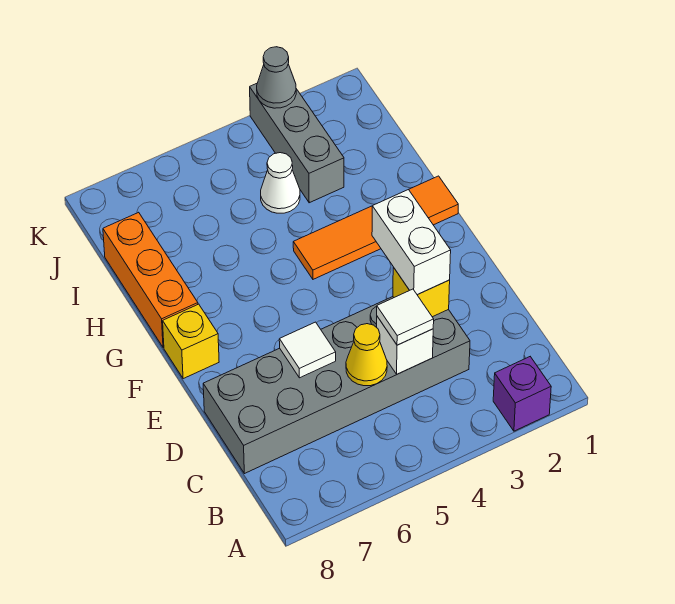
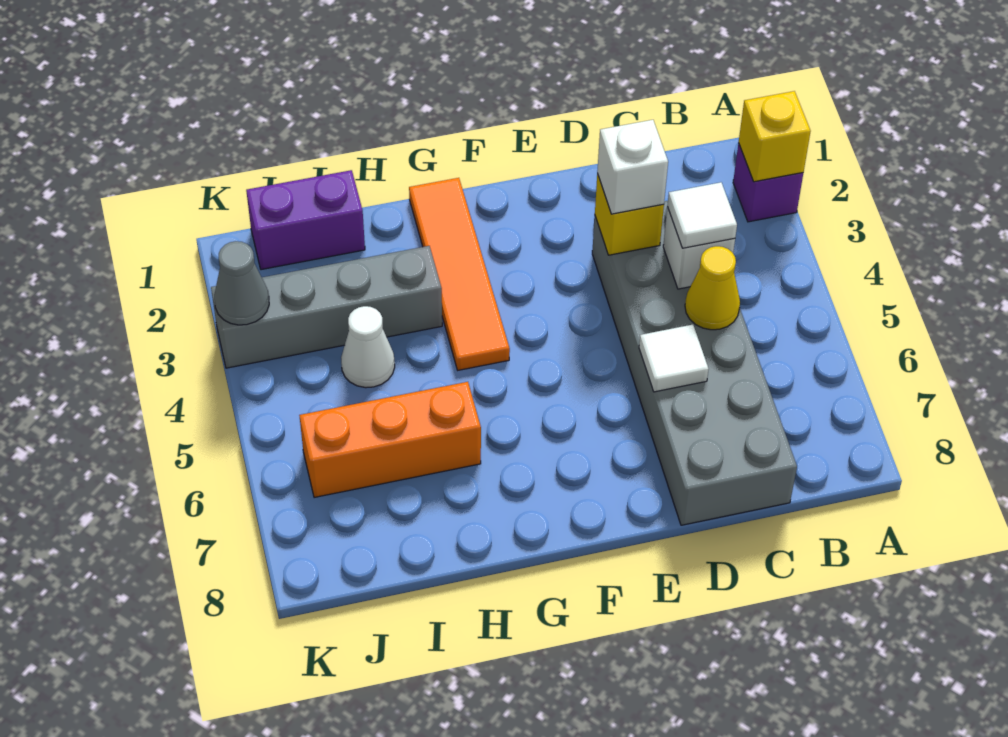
white brick D3:E3 level 3 -> white brick D3 level 3
yellow brick F8 level 1 -> yellow brick A2 level 2
orange brick G8:I8 level 1 -> orange brick H6:J6 level 1
none -> purple brick I1:J1 level 1
grey brick I3:K3 level 1 -> grey brick H3:K3 level 1

